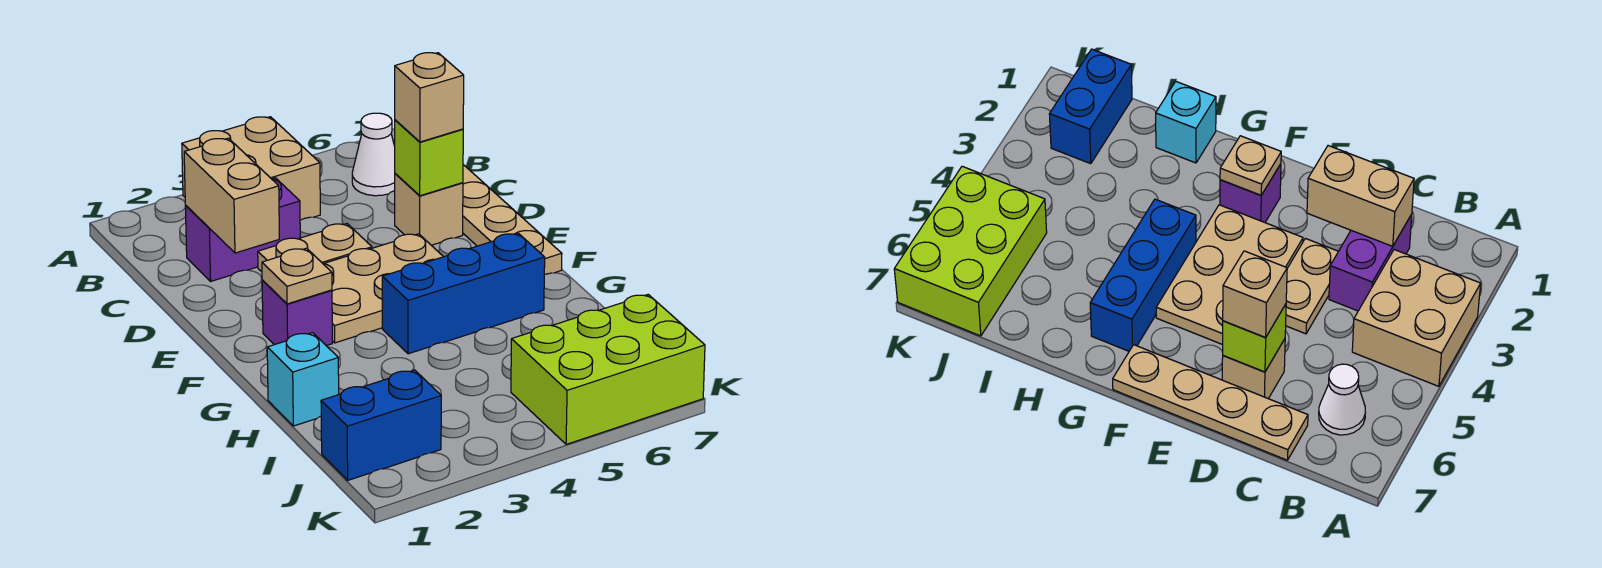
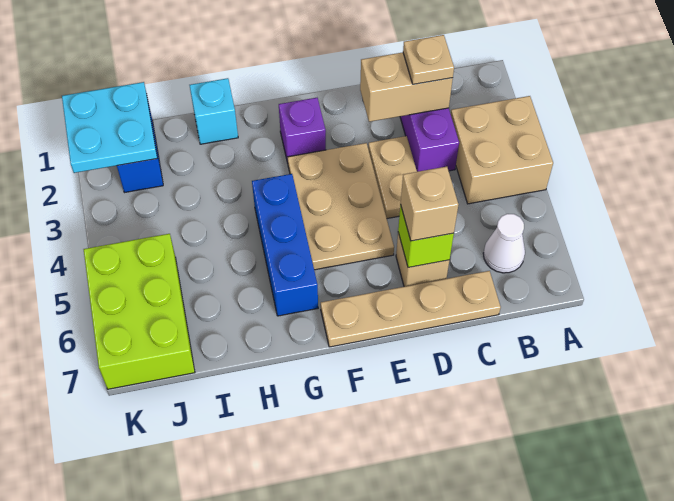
tan plate F2 level 2 -> tan plate C2 level 3
none -> cyan plate J1:K2 level 2

